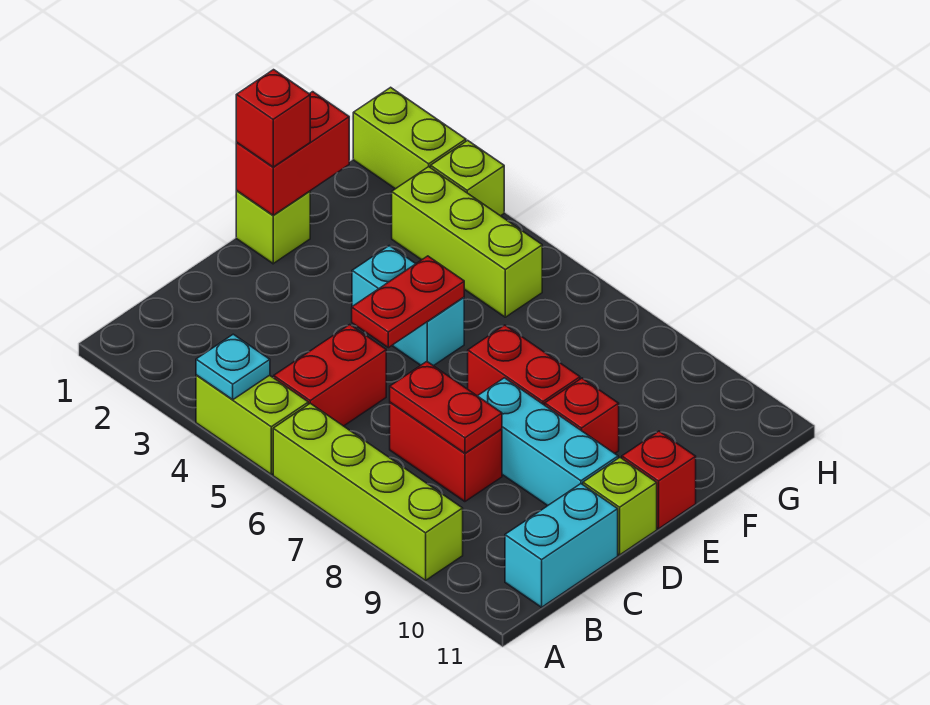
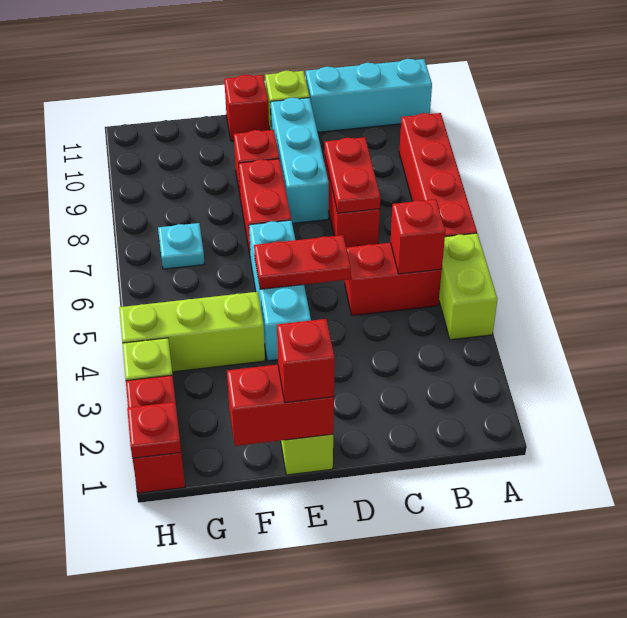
cyan plate A4 level 2 -> cyan plate G7 level 1
lime brick A6:A9 level 1 -> red brick A6:A9 level 1
none -> red brick B5 level 2
cyan brick B11:C11 level 1 -> cyan brick A11:C11 level 1
cyan brick E4:E5 level 1 -> cyan brick E4:E6 level 1
lime brick G3:G5 level 1 -> lime brick F4:H4 level 1
lime brick H1:H2 level 1 -> red brick H1:H2 level 1
none -> red plate H1 level 2

